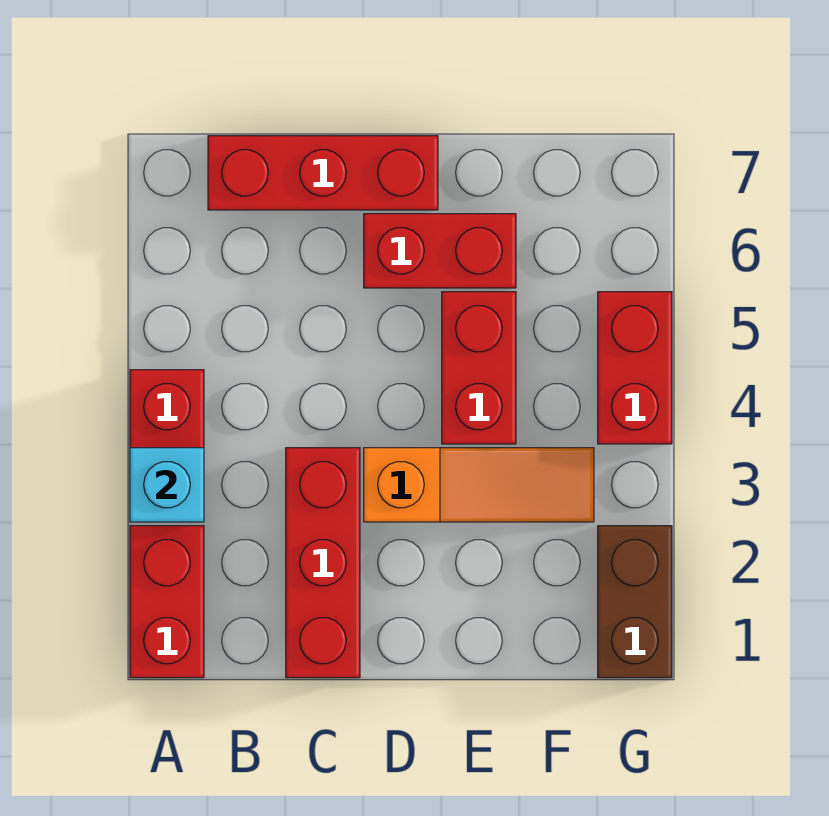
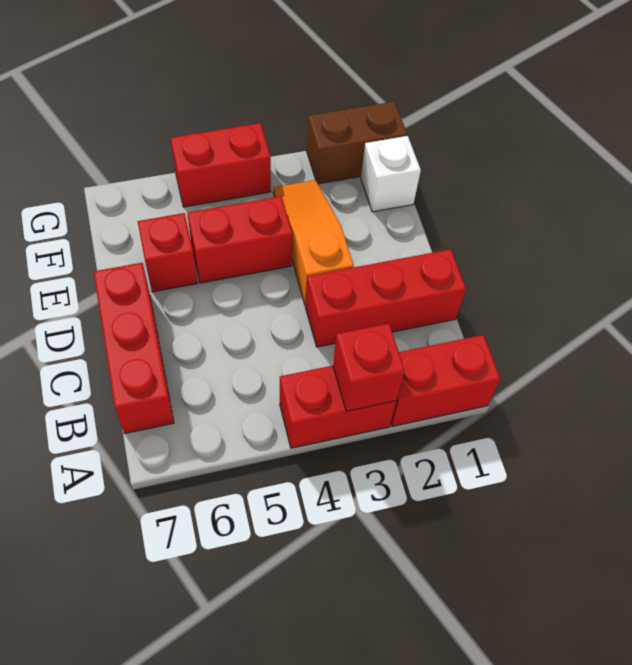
cyan brick A3 level 2 -> red brick A3 level 2
red brick D6:E6 level 1 -> red brick E6 level 1
none -> white brick F1 level 1

